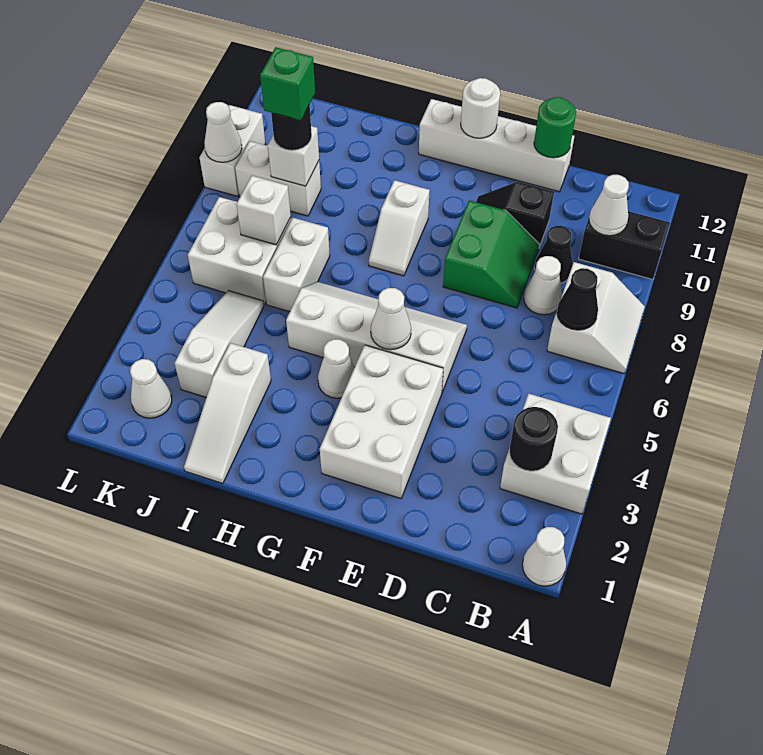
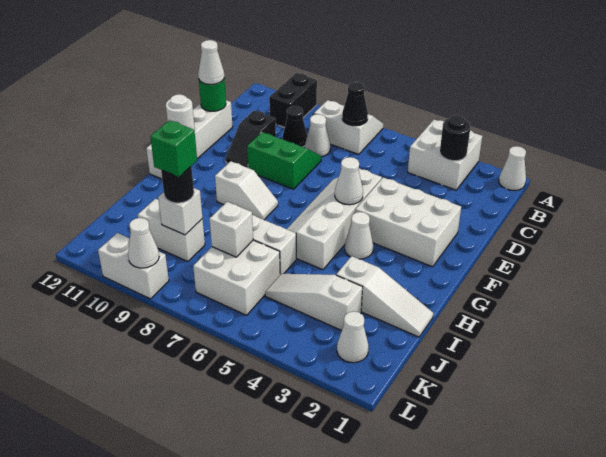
white cone B10 level 2 -> white cone D12 level 3
white brick J9:K9 level 1 -> white brick J9:J10 level 1

